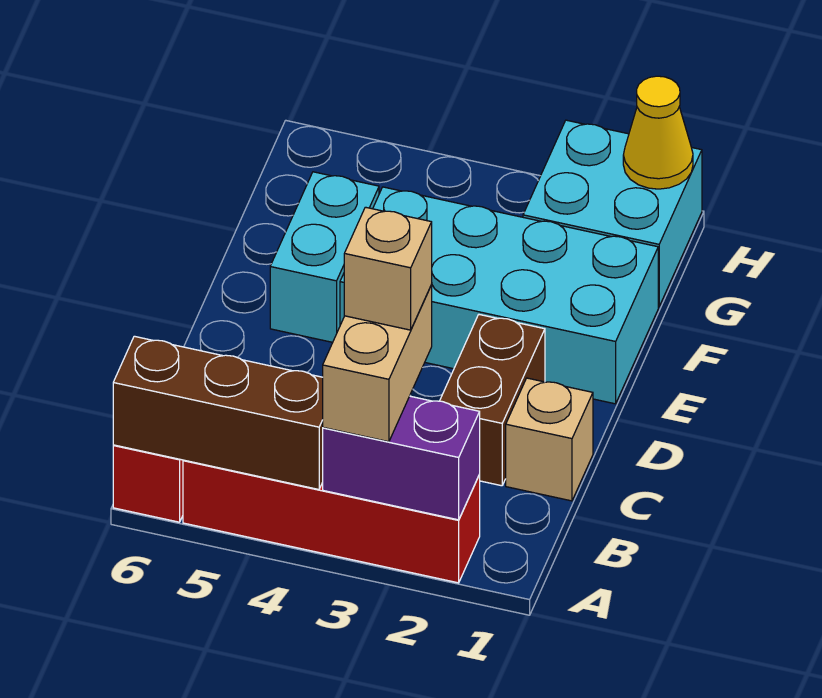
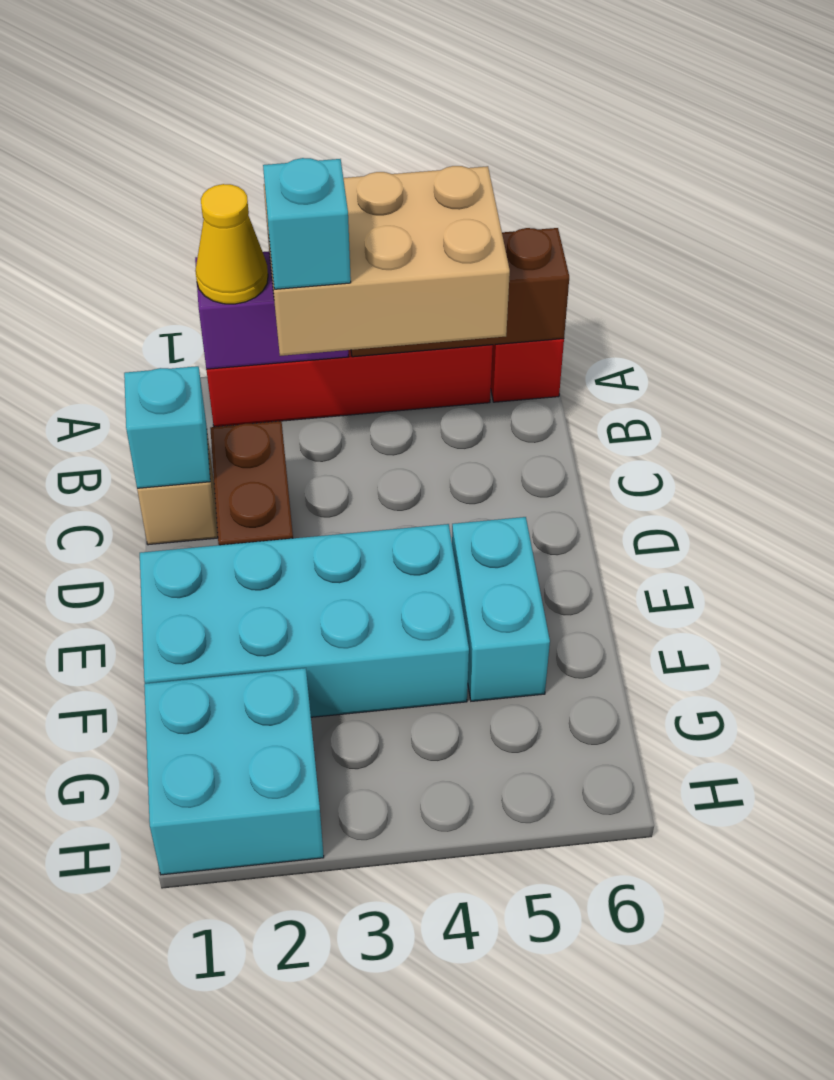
tan brick A3:B3 level 3 -> tan brick A3:B5 level 3
tan brick B3 level 4 -> cyan brick B3 level 4
none -> cyan brick C1 level 2
yellow cone H1 level 2 -> yellow cone A2 level 3

